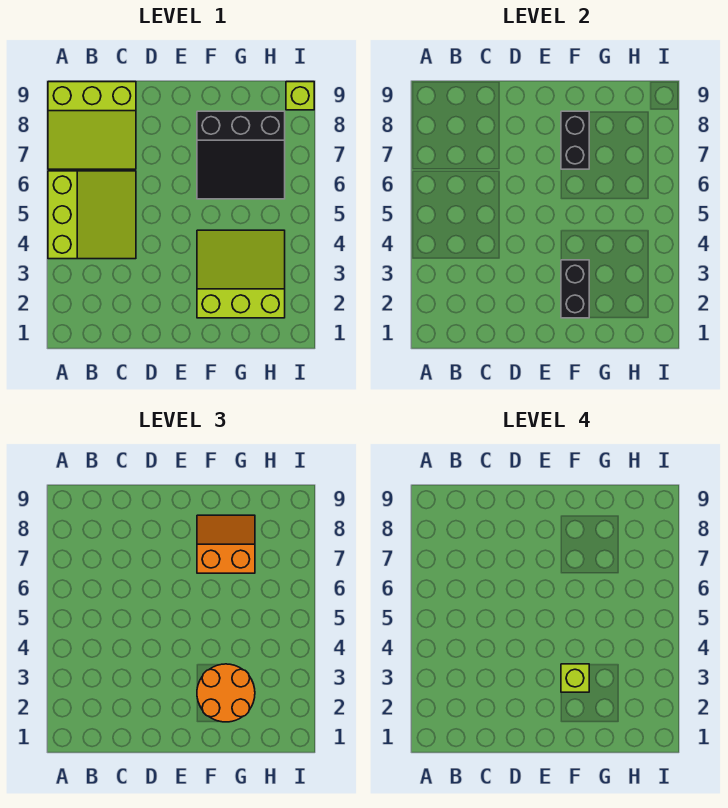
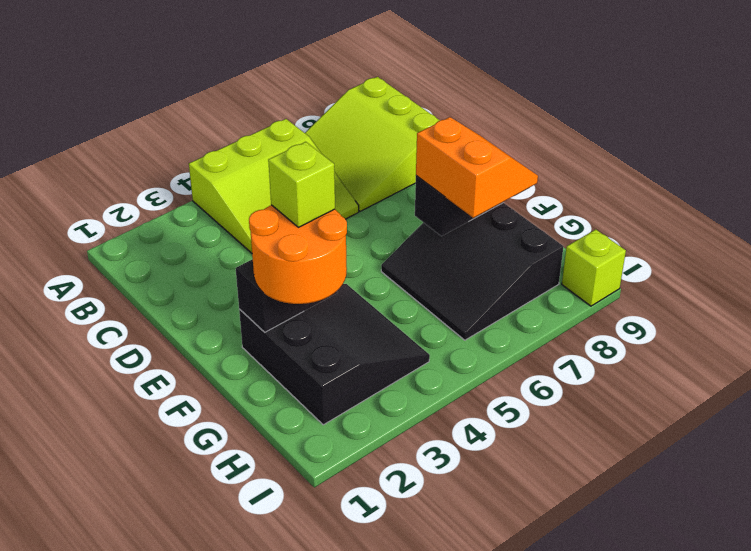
lime slope F2:H4 level 1 top 2 -> black slope F2:H4 level 1 top 2

